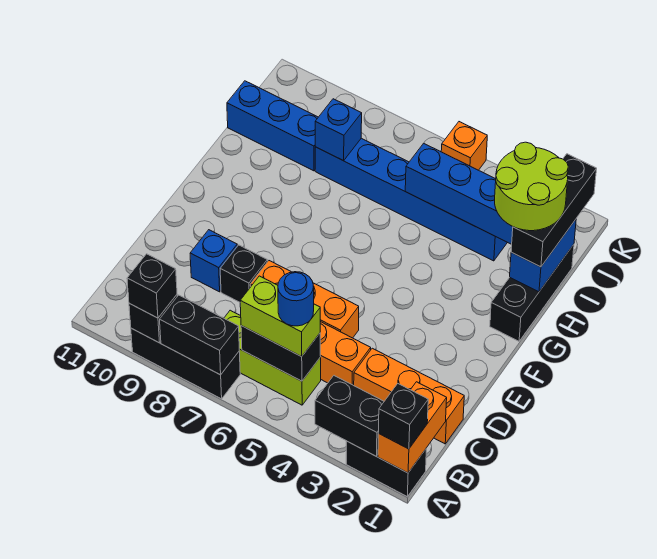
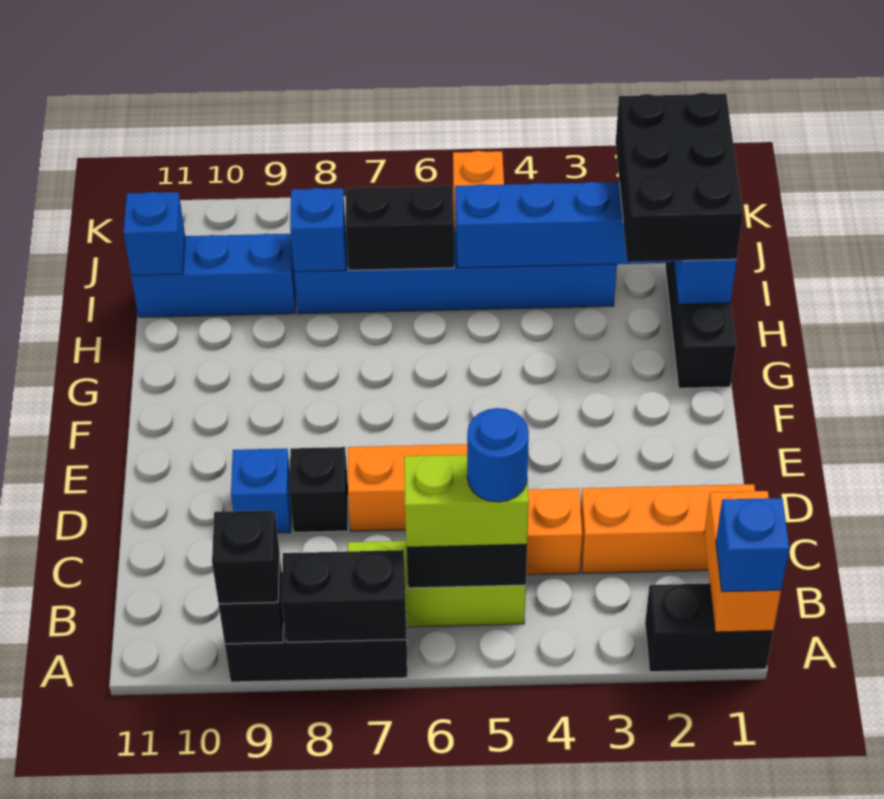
black brick A1 level 3 -> blue brick A1 level 3
black brick A2:A3 level 2 -> black brick I6:I7 level 2
black brick H1:J1 level 3 -> black brick H1:J2 level 3
lime round brick H1:I2 level 4 -> none
none -> blue brick I11 level 2

